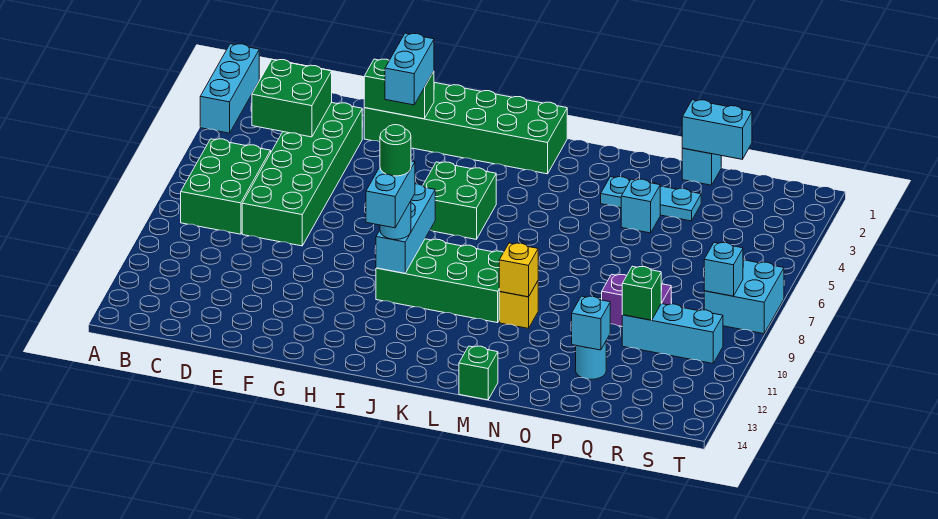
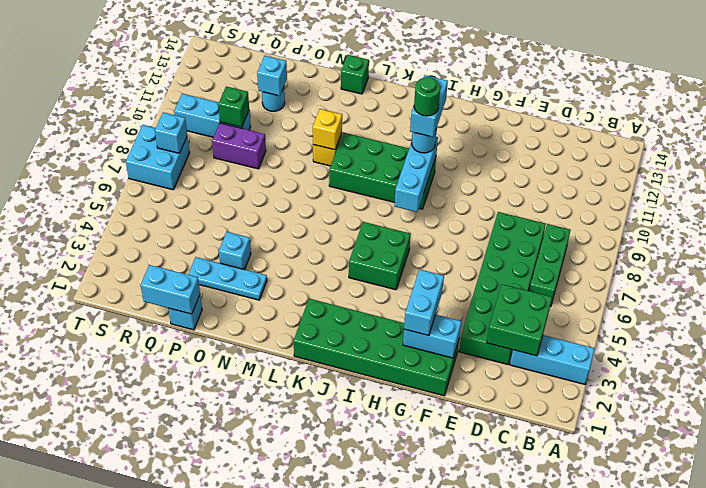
cyan brick A1:A3 level 1 -> cyan brick A3:C3 level 1
green brick B6:C8 level 1 -> green brick C6:C8 level 1
green brick F2:G2 level 2 -> cyan brick F2:G2 level 2

